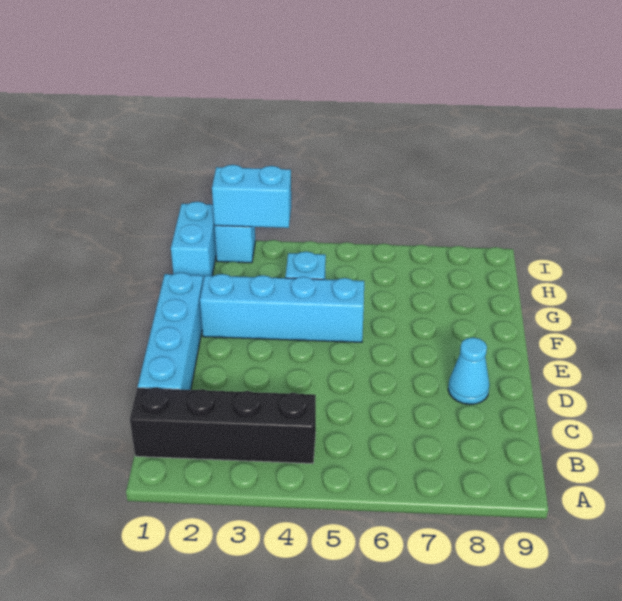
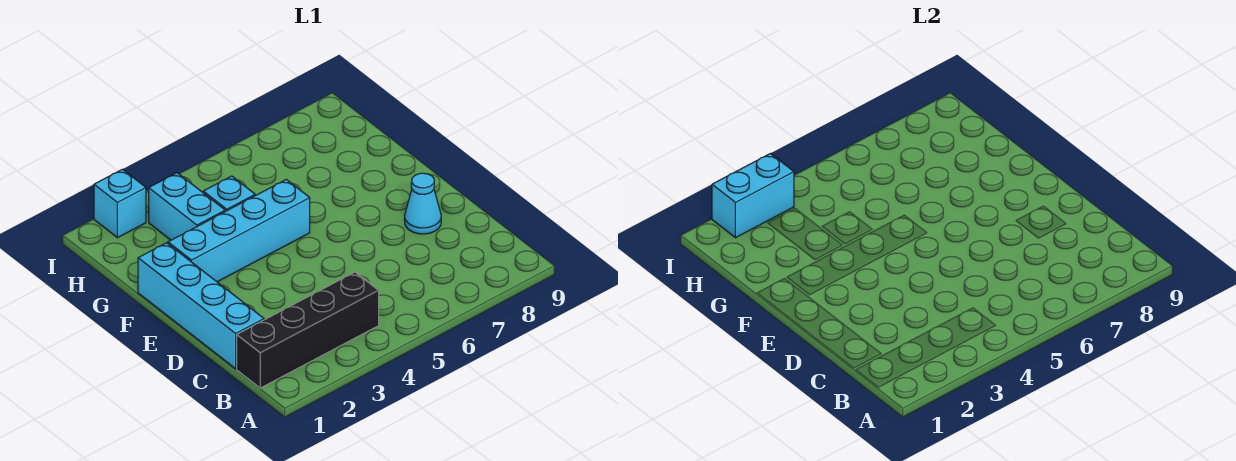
cyan brick H1:I1 level 1 -> cyan brick G3:H3 level 1

